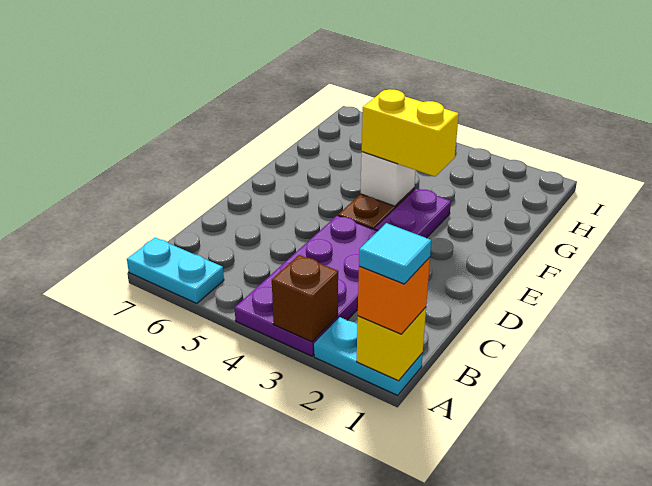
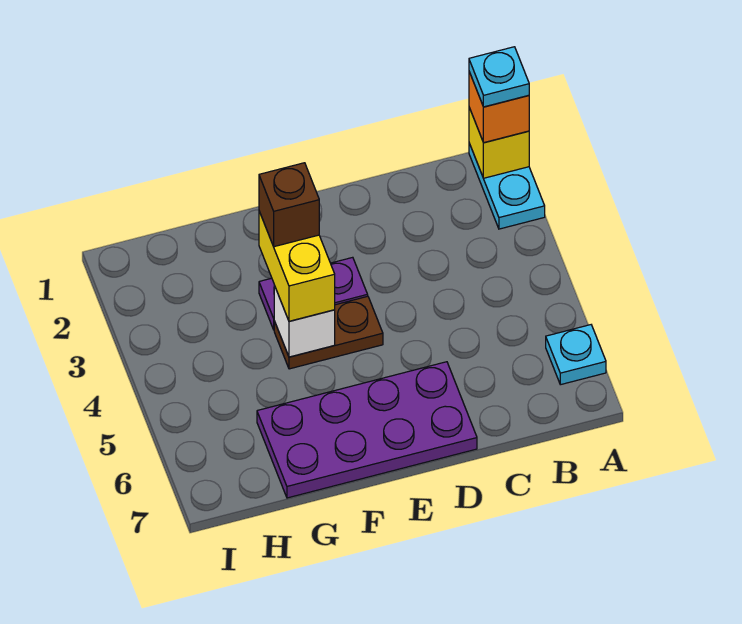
cyan tile A1 level 4 -> cyan plate A1 level 4
purple plate A3:D4 level 1 -> purple plate D6:G7 level 1
brown brick A3 level 2 -> brown brick F3 level 4
cyan plate A6:A7 level 1 -> cyan plate A6 level 1

